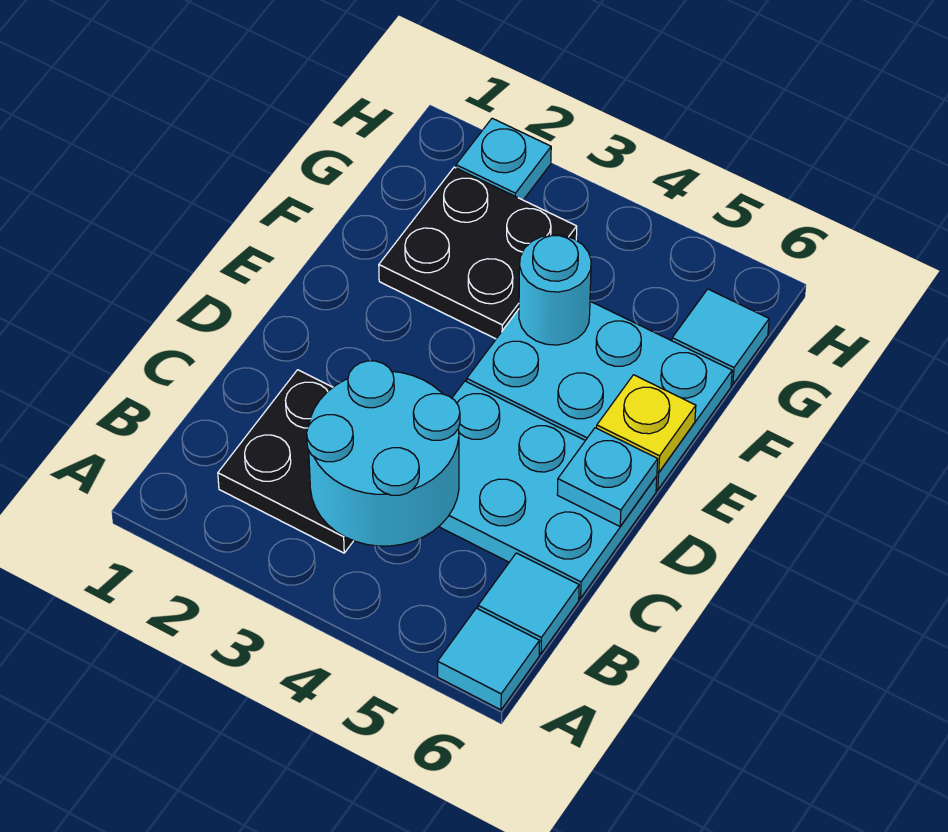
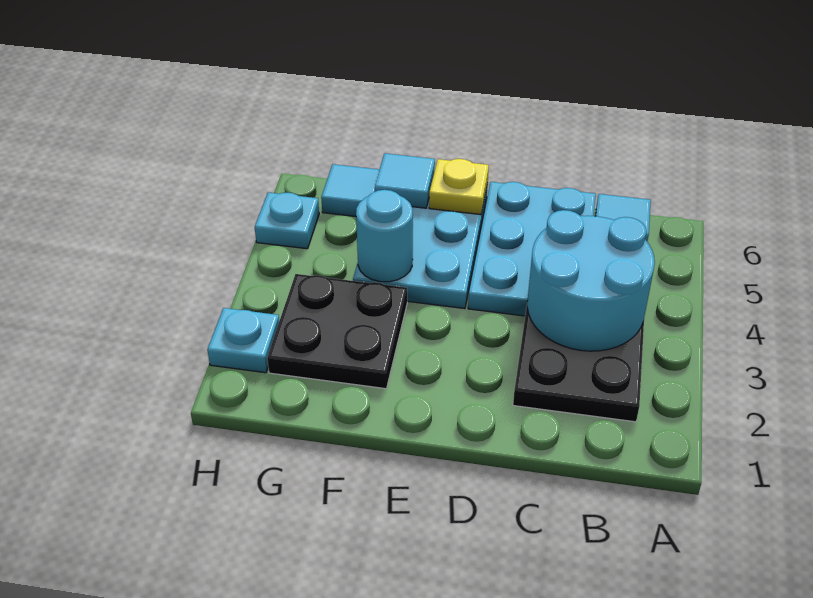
cyan tile A6 level 1 -> cyan tile F6 level 2
cyan plate D6 level 2 -> cyan plate H5 level 1

